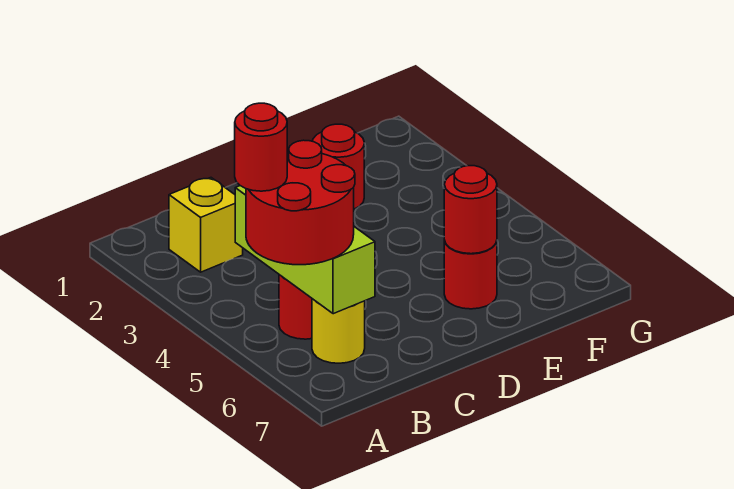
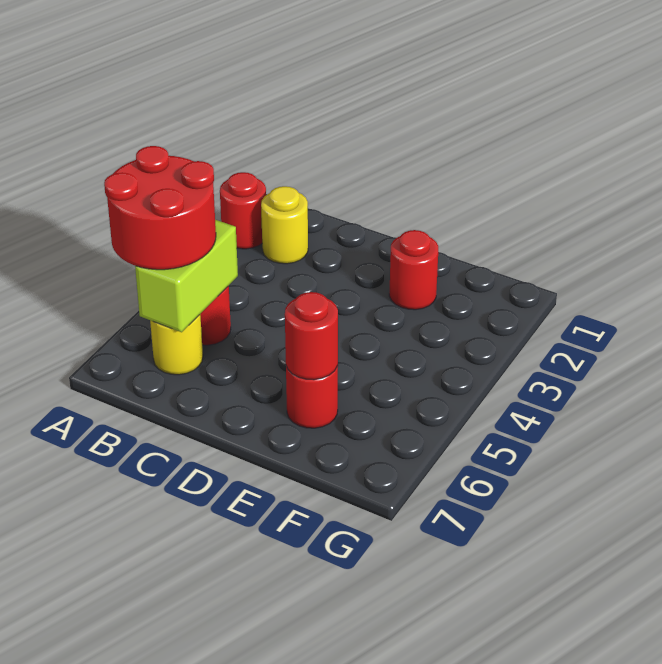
red round brick A5 level 4 -> red round brick A2 level 1
yellow brick B2 level 1 -> yellow round brick B2 level 1
lime brick B4:B6 level 2 -> lime brick B5:B6 level 2

